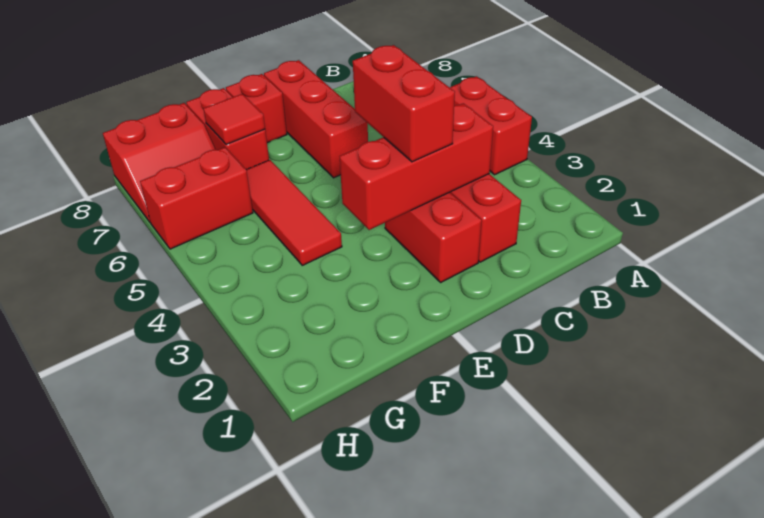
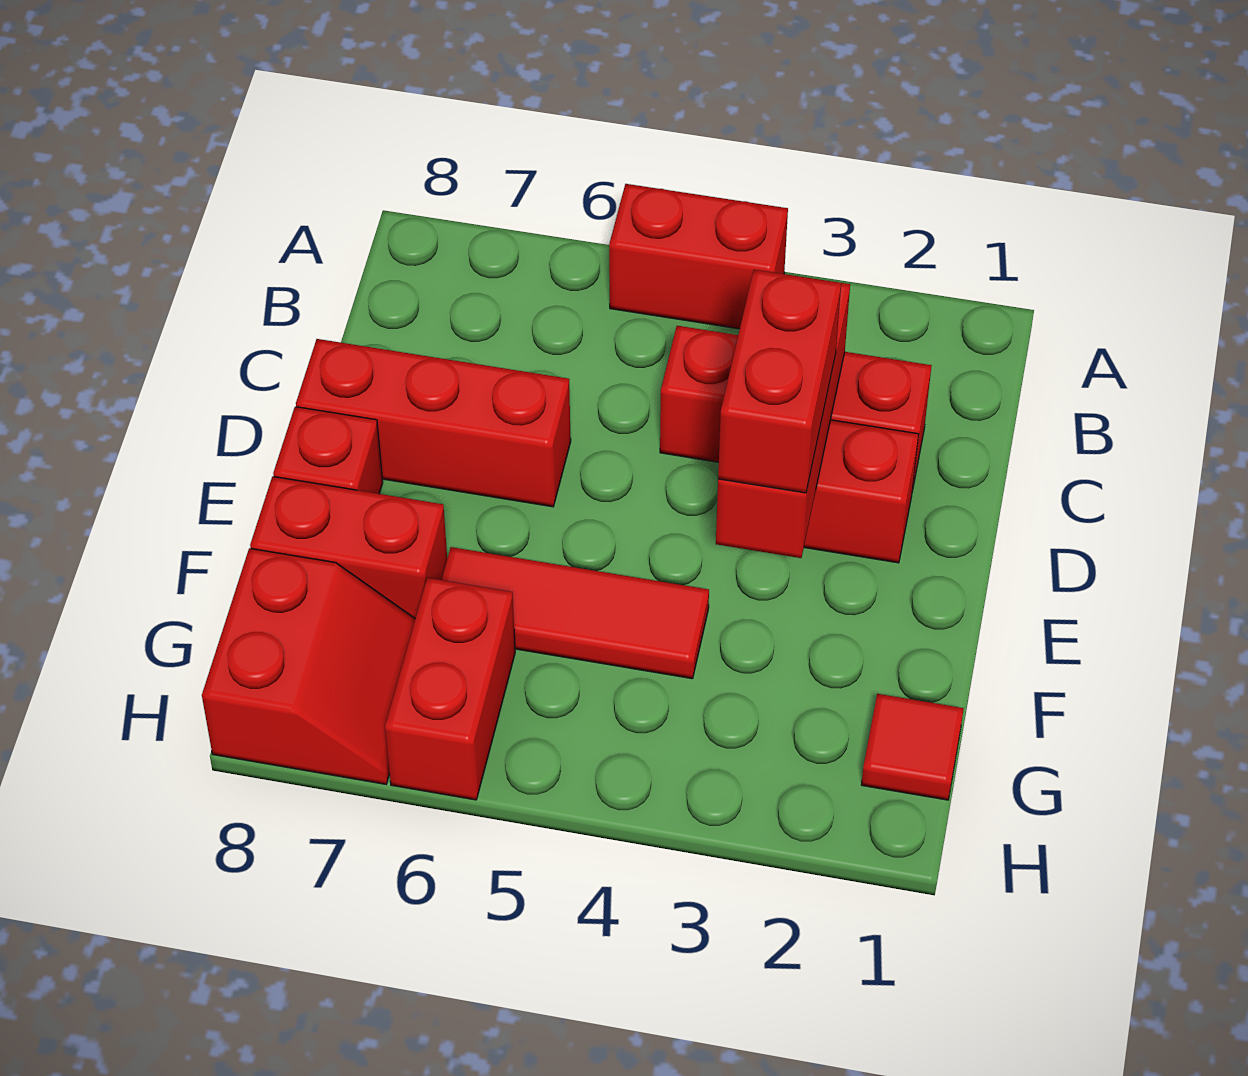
red brick D3:D4 level 3 -> red brick D3:E3 level 3
red tile F7 level 2 -> red tile G1 level 1

